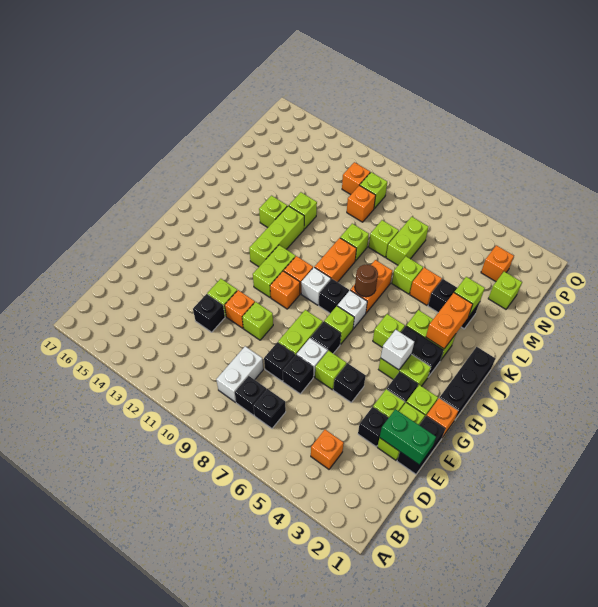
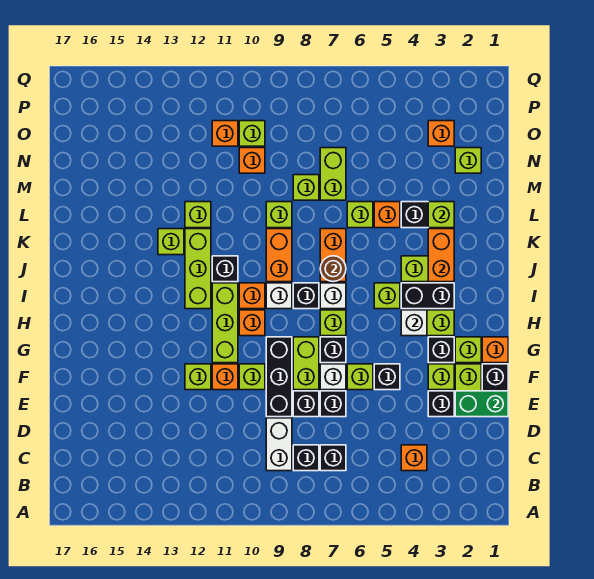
black brick E12 level 1 -> black brick J11 level 1
black brick H1:J1 level 1 -> black brick E9:G9 level 1
lime brick H11:I11 level 1 -> lime brick G11:I11 level 1

